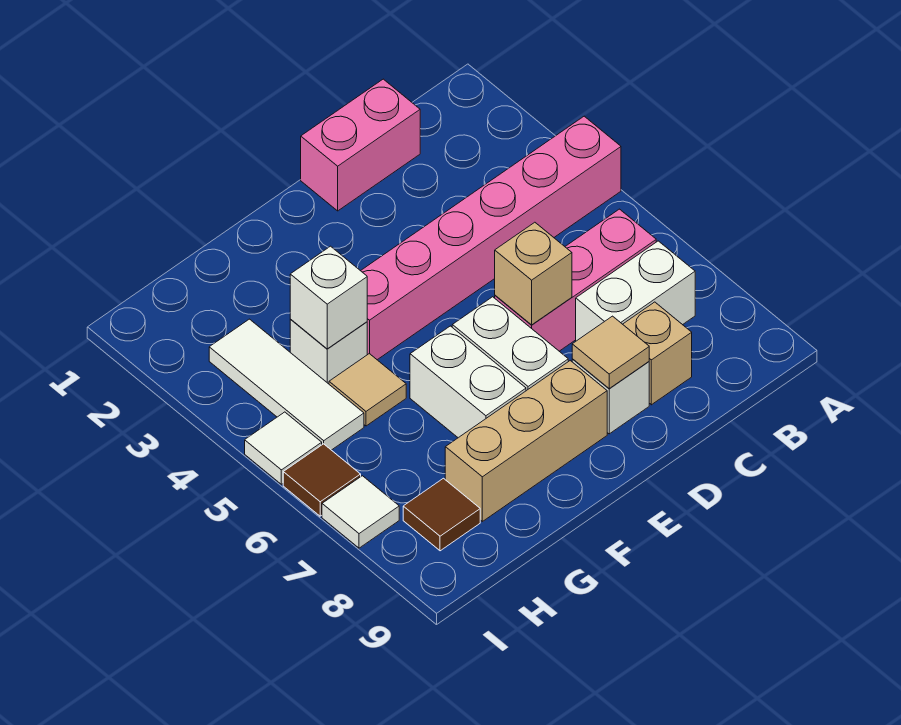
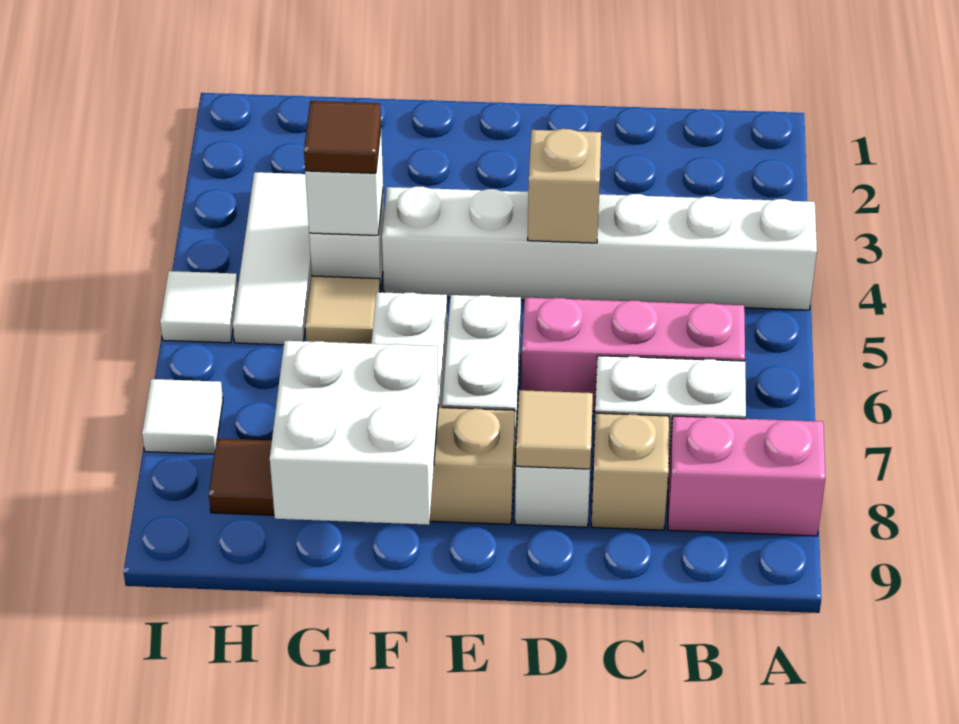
pink brick A4:F4 level 1 -> white brick A4:F4 level 1
pink brick C1:D1 level 1 -> pink brick A8:B8 level 1
tan brick D6 level 2 -> tan brick D4 level 2
none -> white brick F8:G9 level 2
brown tile I6 level 1 -> brown tile G4 level 3

